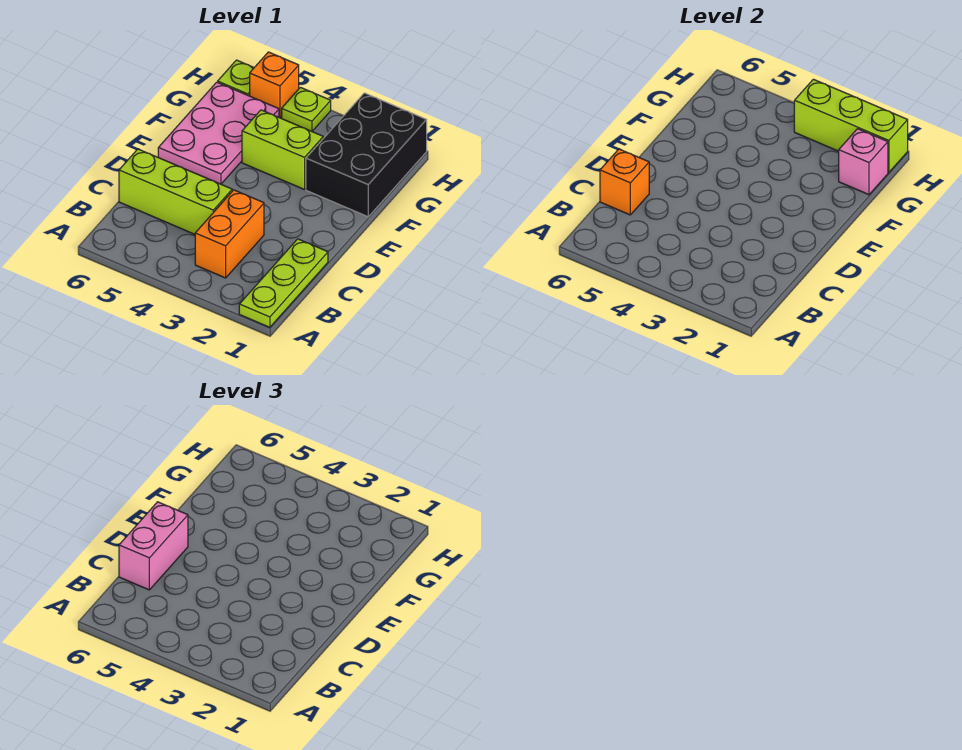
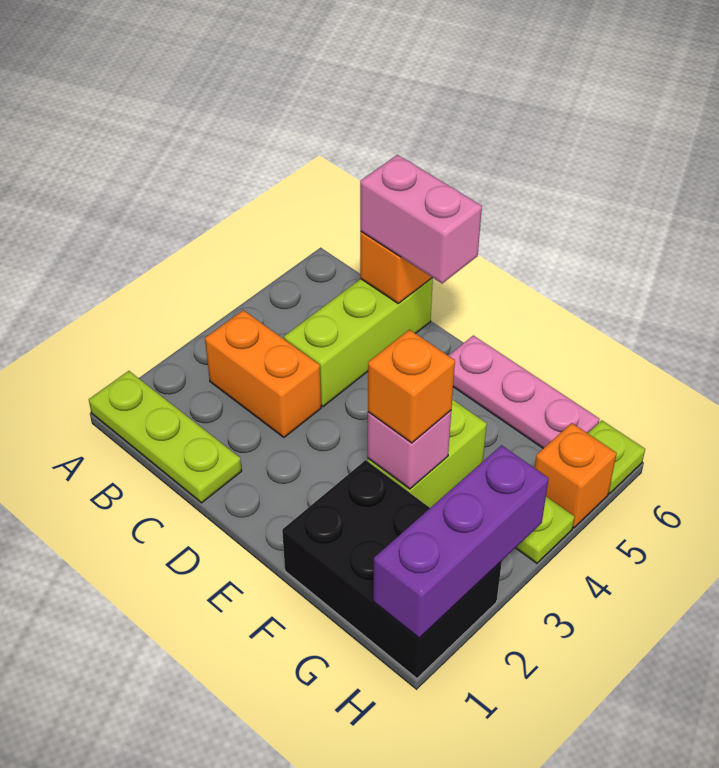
pink plate E5:G6 level 1 -> pink plate E6:G6 level 1
none -> orange brick F3 level 3
pink brick G1 level 2 -> pink brick F3 level 2
lime brick H1:H3 level 2 -> purple brick H1:H3 level 2

